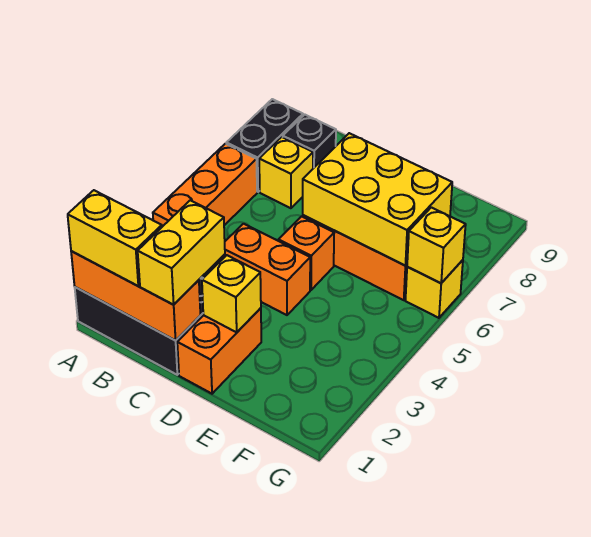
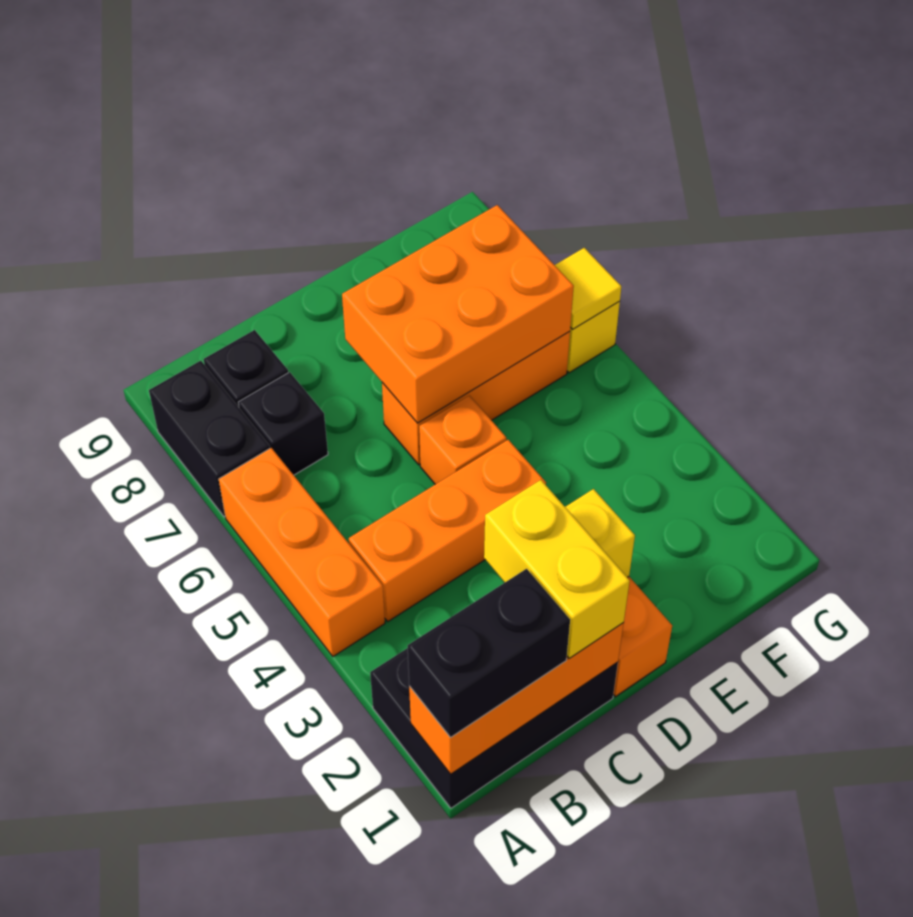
yellow brick A1:B1 level 3 -> black brick A1:B1 level 3
yellow brick B7 level 1 -> black brick B7 level 1
orange brick C4:D4 level 1 -> orange brick B4:D4 level 1
yellow brick D6:F7 level 2 -> orange brick D6:F7 level 2
yellow brick G6 level 2 -> yellow tile G6 level 2

